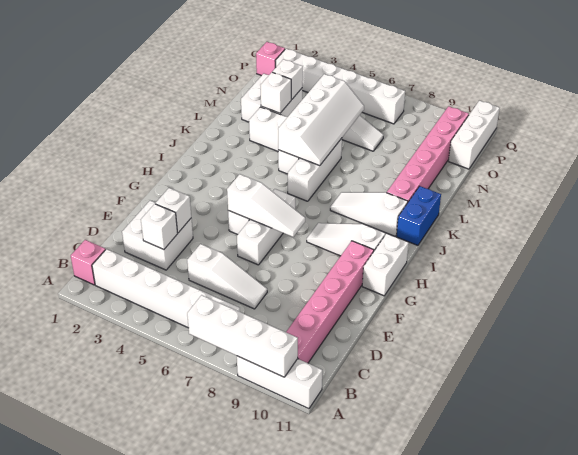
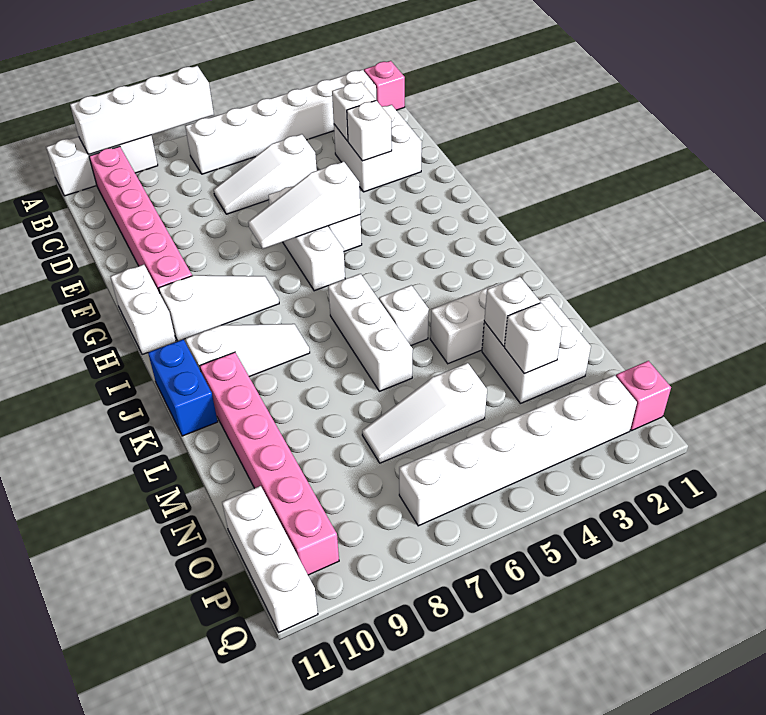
white slope K5:N6 level 2 top 5 -> none

